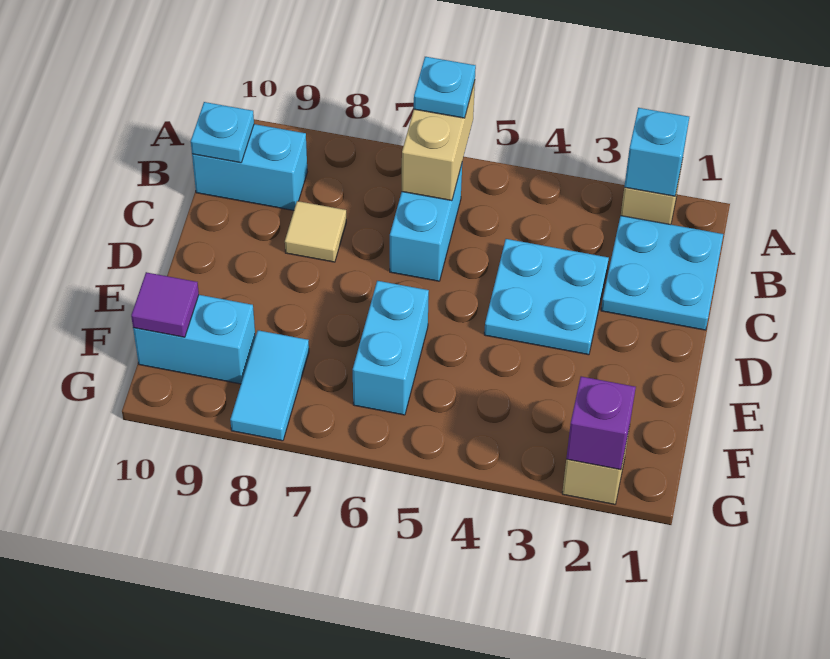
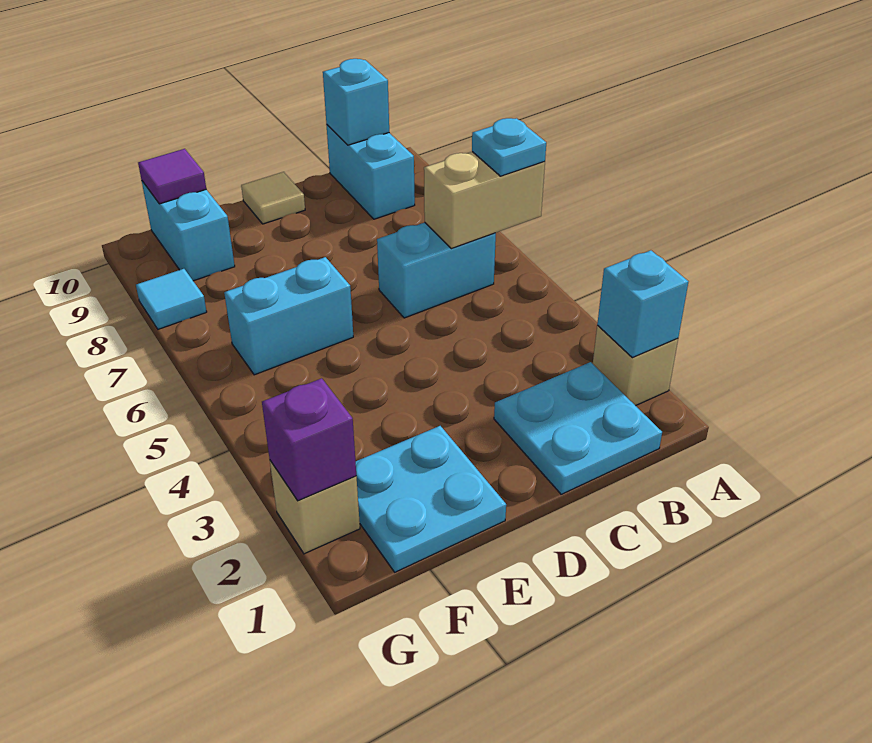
cyan plate B10 level 2 -> cyan brick B10 level 2
cyan plate C3:D4 level 1 -> cyan plate E1:F2 level 1
tan tile C8 level 1 -> tan tile D10 level 1
cyan tile F8:G8 level 1 -> cyan tile G8 level 1

